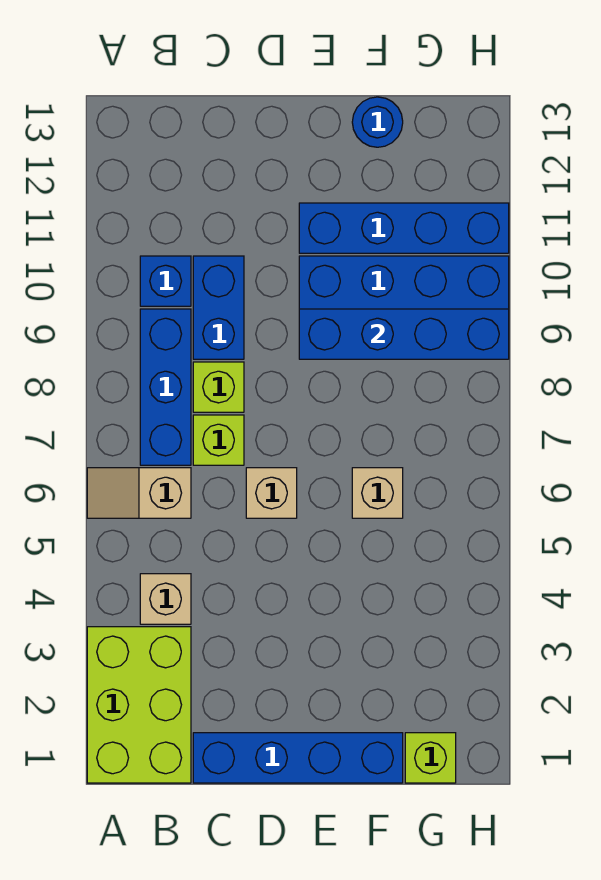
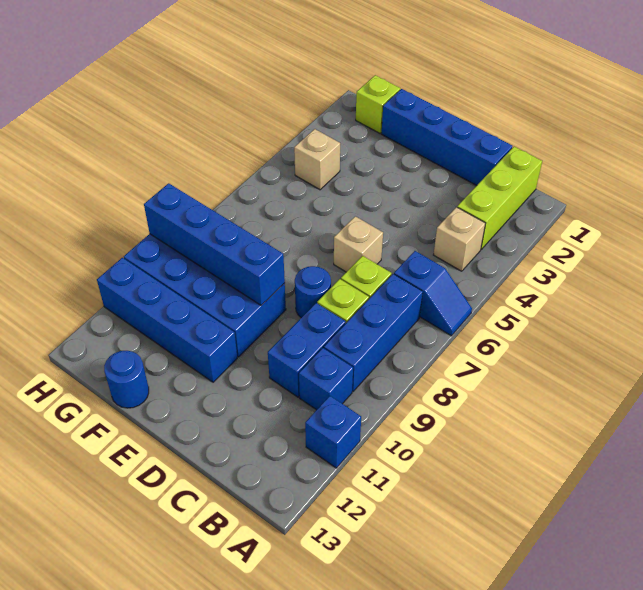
lime brick A1:B3 level 1 -> lime brick B1:B3 level 1
tan slope A6:B6 level 1 top B -> blue slope A6:B6 level 1 top B
none -> blue brick A11 level 1
none -> blue round brick D8 level 1
tan brick F6 level 1 -> tan brick G4 level 1

